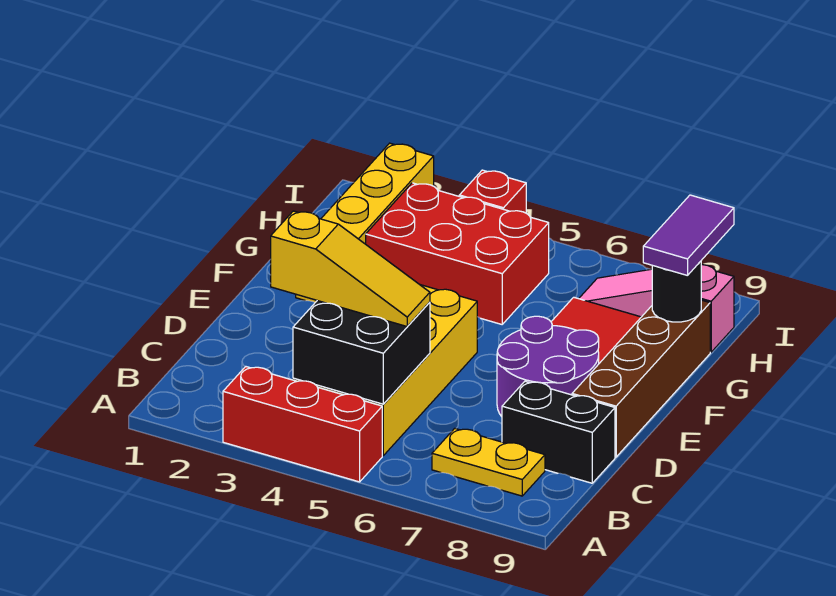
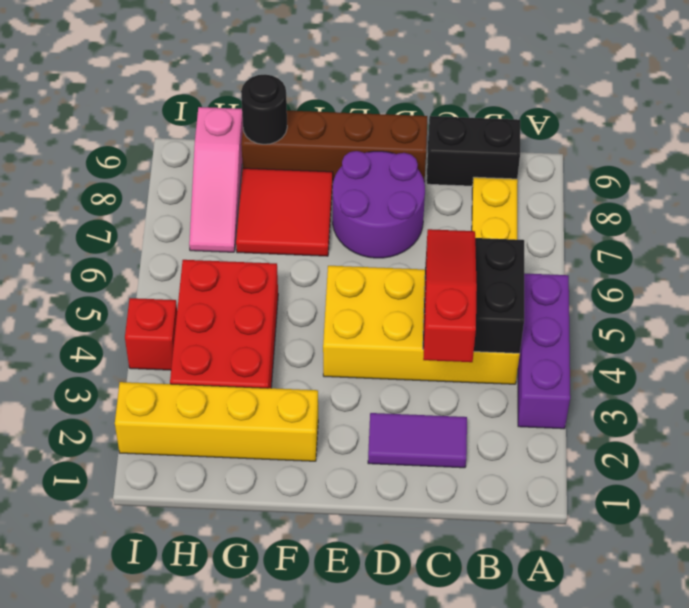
red brick A3:A5 level 1 -> purple brick A3:A5 level 1
yellow slope C3:C5 level 3 top 3 -> red slope C3:C5 level 3 top 3
black brick C8:C9 level 1 -> black brick B9:C9 level 1
purple tile G9:H9 level 3 -> purple tile C2:D2 level 1

